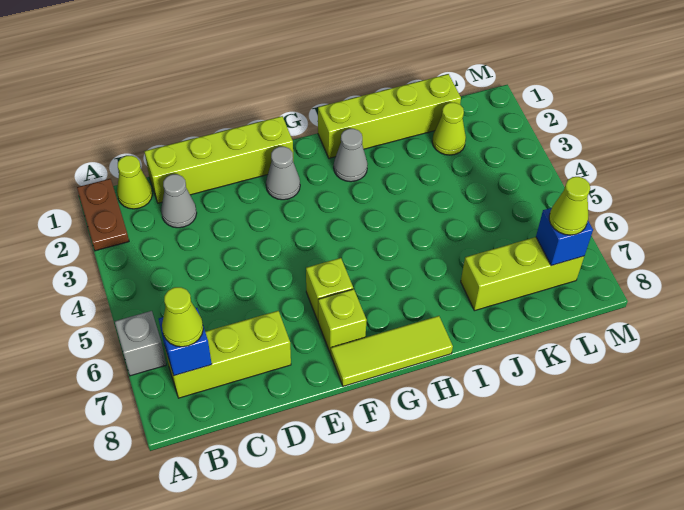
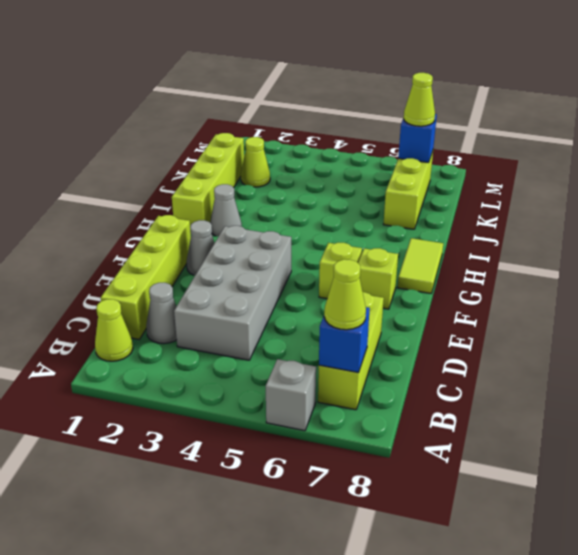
brown plate A1:A2 level 1 -> none
none -> grey brick C3:F4 level 1
lime tile F8:H8 level 1 -> lime tile G8:H8 level 1

